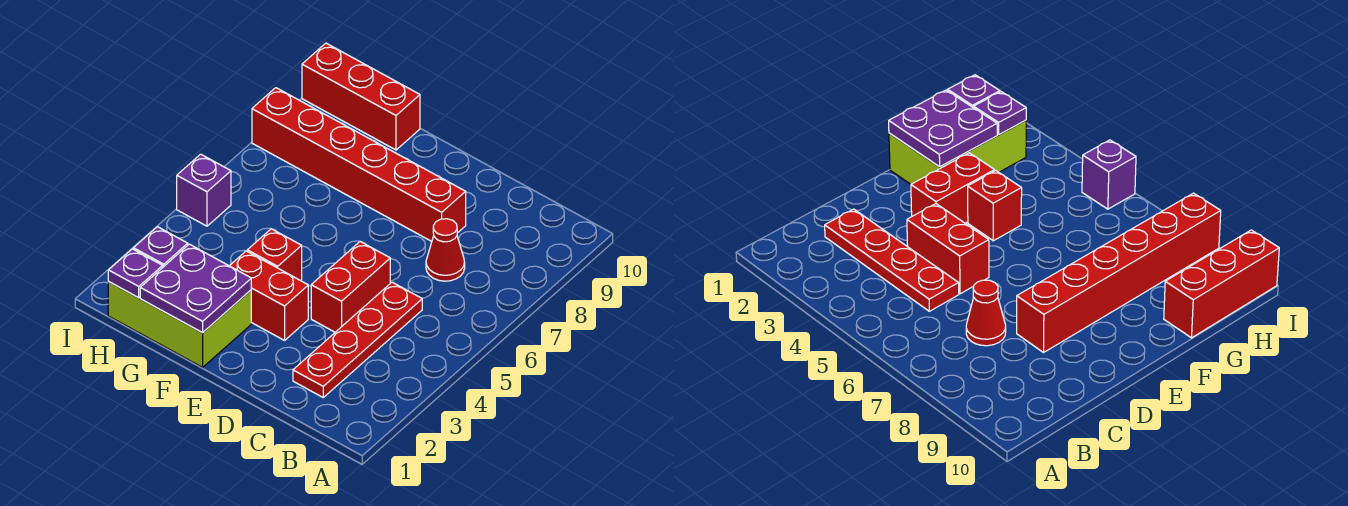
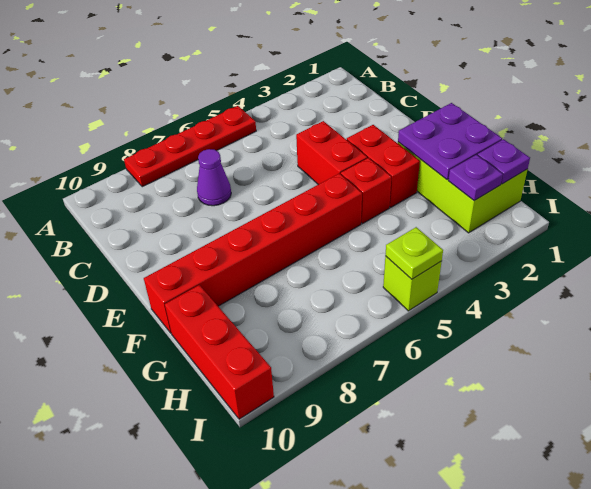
red plate C2:C5 level 1 -> red plate A5:A8 level 1
red cone C7 level 1 -> purple cone C7 level 1
red brick D4:D5 level 1 -> red brick D4:E4 level 1
red brick D8:I8 level 1 -> red brick F5:F10 level 1
purple brick I5 level 1 -> lime brick I5 level 1
none -> lime plate I5 level 2

